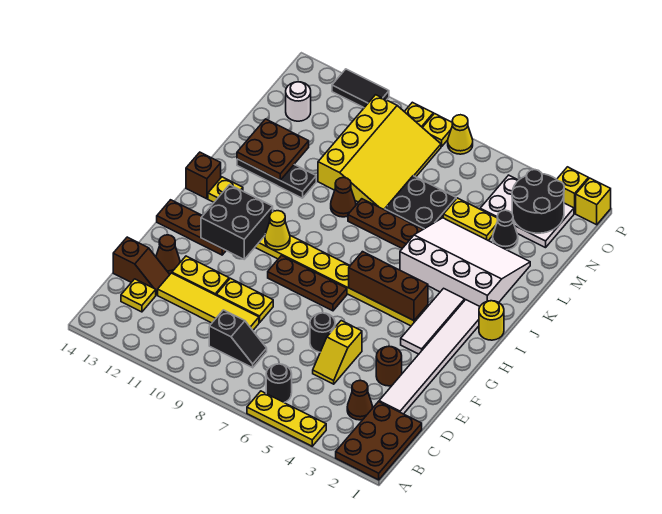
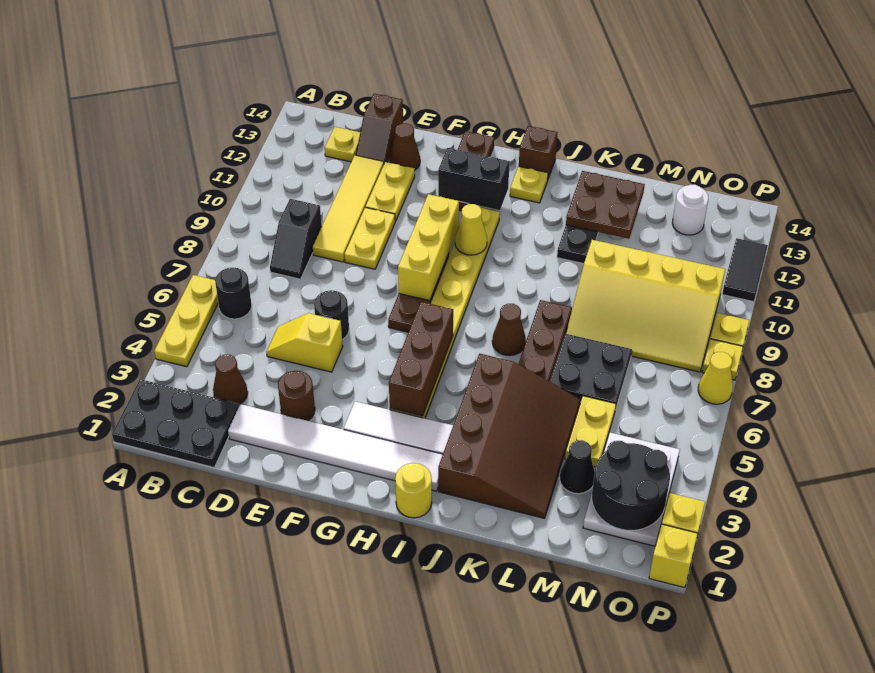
brown plate A1:C2 level 1 -> black plate A1:C2 level 1
none -> yellow brick G8:G10 level 2
black brick G11:H12 level 2 -> black brick G12:H12 level 2
white slope J2:L5 level 1 top J -> brown slope J2:L5 level 1 top J
brown cone K9 level 1 -> brown cone J7 level 1

